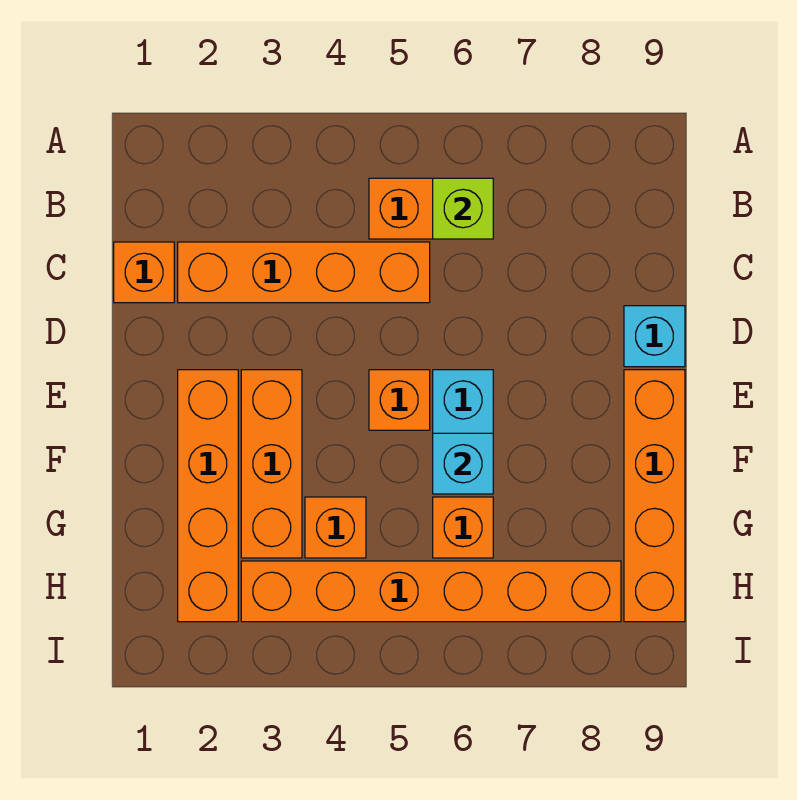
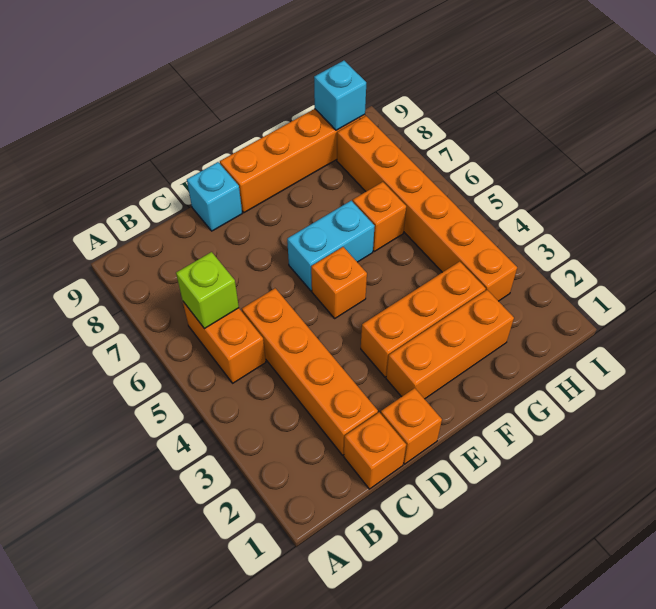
orange brick E2:H2 level 1 -> orange brick E2:G2 level 1
cyan brick F6 level 2 -> cyan brick H9 level 2
orange brick G4 level 1 -> orange brick D1 level 1

